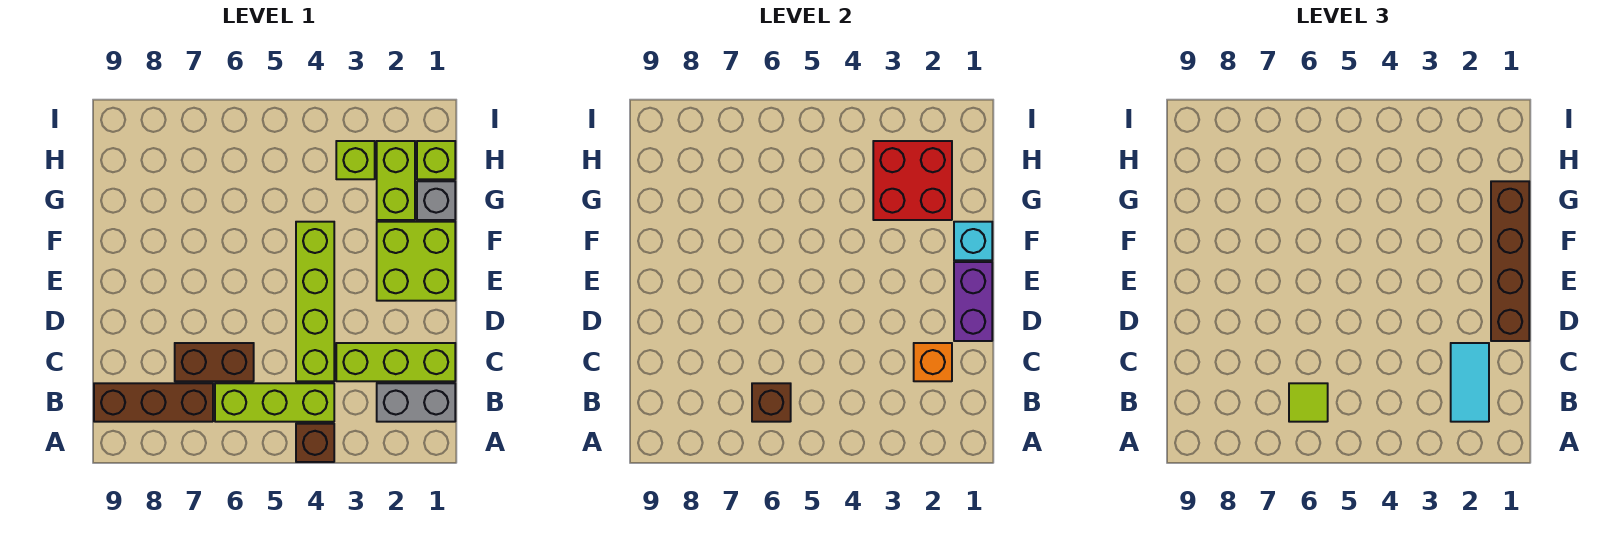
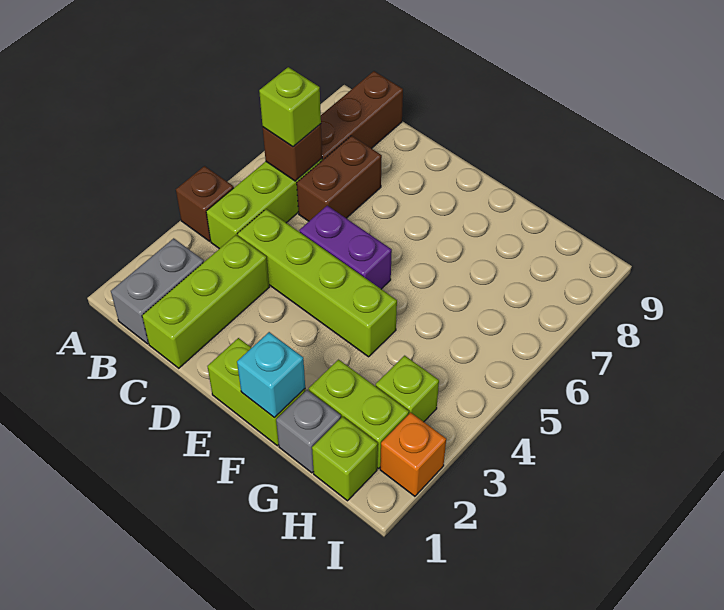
cyan tile B2:C2 level 3 -> none
lime tile B6 level 3 -> lime brick B6 level 3
orange brick C2 level 2 -> orange brick I2 level 1
purple brick D1:E1 level 2 -> purple brick D5:E5 level 1
brown brick D1:G1 level 3 -> none
lime brick E1:F2 level 1 -> lime brick E1:F1 level 1
red brick G2:H3 level 2 -> none

